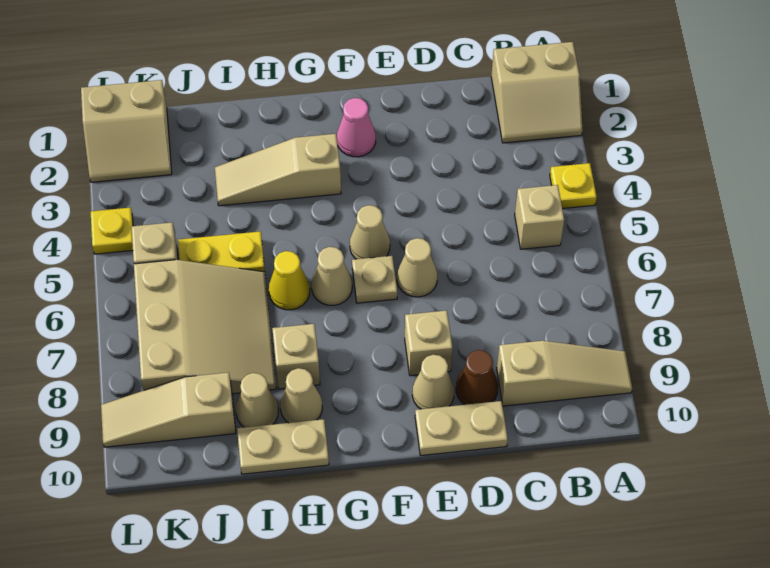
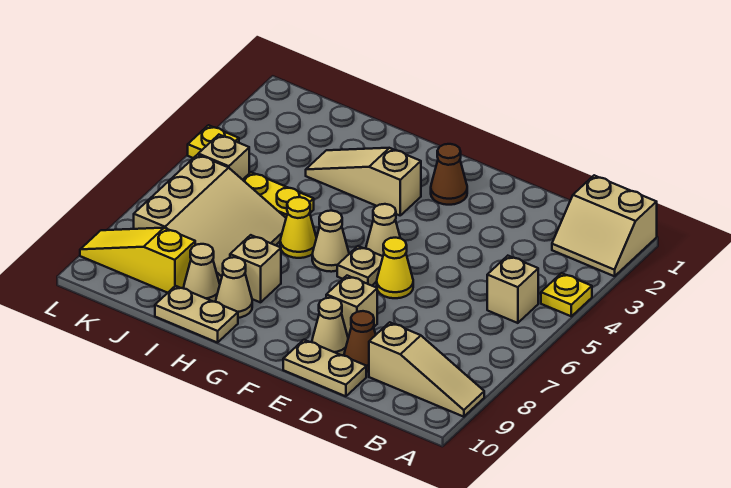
tan cone E6 level 1 -> yellow cone E6 level 1
pink cone F2 level 1 -> brown cone F2 level 1
tan slope J9:L9 level 1 top J -> yellow slope J9:L9 level 1 top J
tan slope K1:L2 level 1 top 1 -> none

